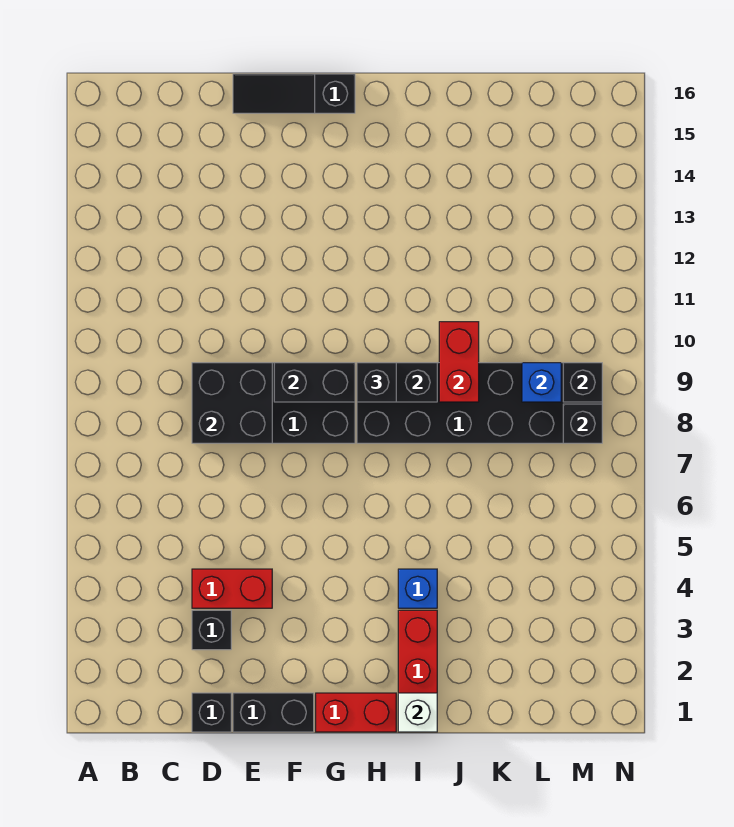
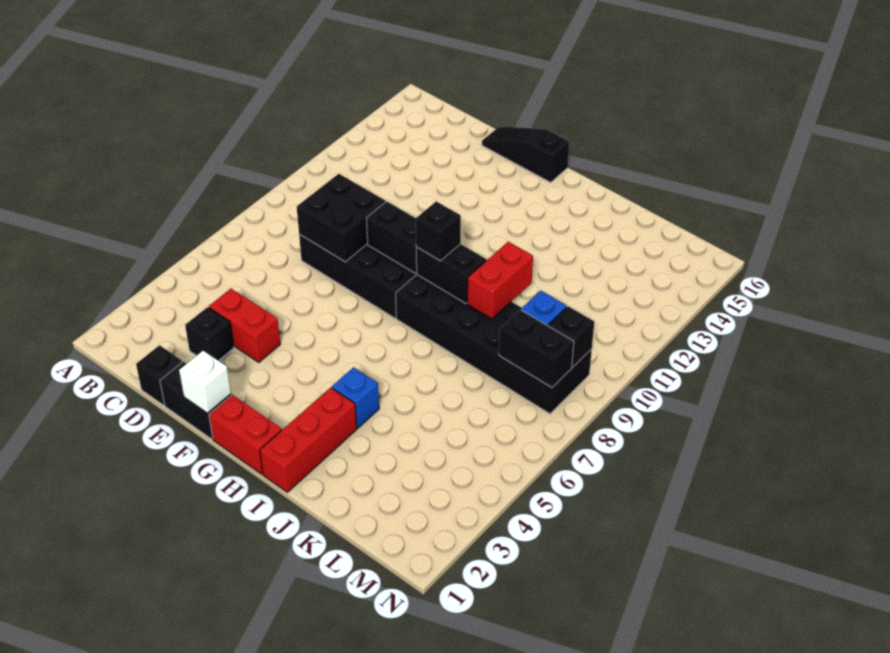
white brick I1 level 2 -> white brick F1 level 2
black brick M8 level 2 -> black brick L8:M8 level 2

